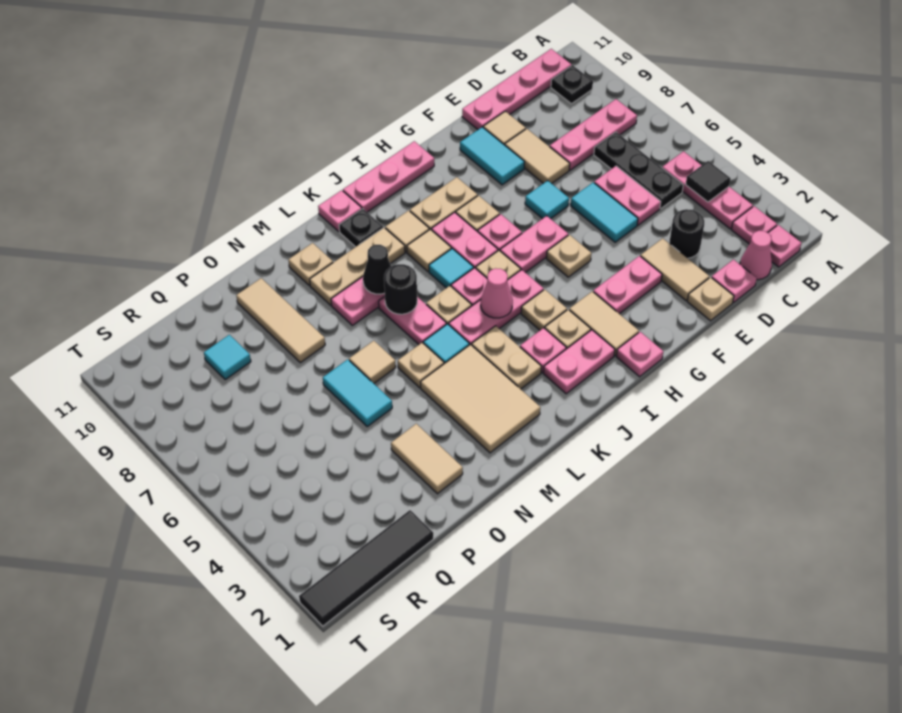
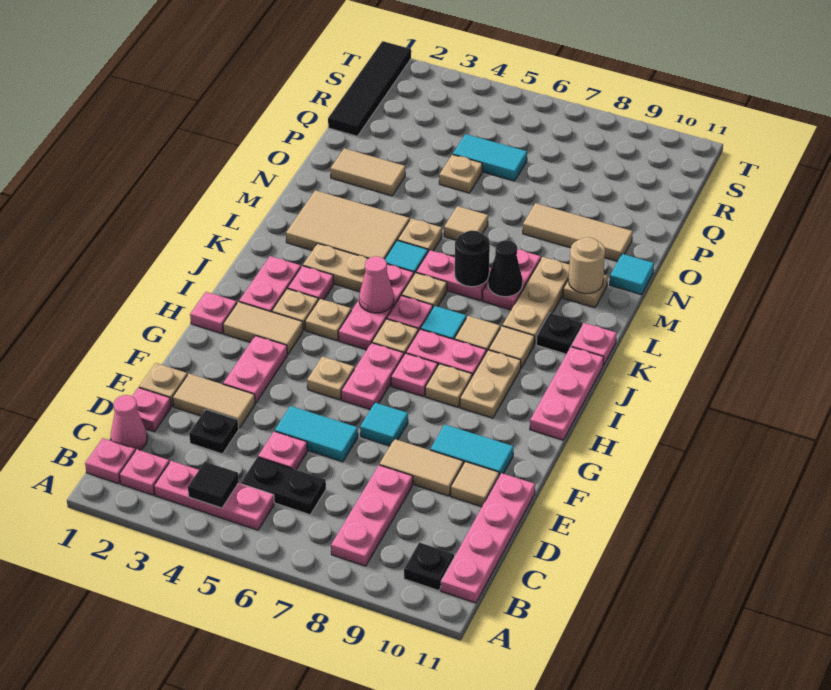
black plate C5:C7 level 1 -> black plate C5:C6 level 1
black round brick D3 level 1 -> black plate D3 level 1
pink plate D5:D6 level 1 -> pink plate D5 level 1
none -> tan round brick M10 level 2
cyan tile O5:O6 level 1 -> cyan tile Q5:Q6 level 1
none -> tan plate P5 level 1
cyan tile Q9 level 1 -> cyan tile N11 level 1

